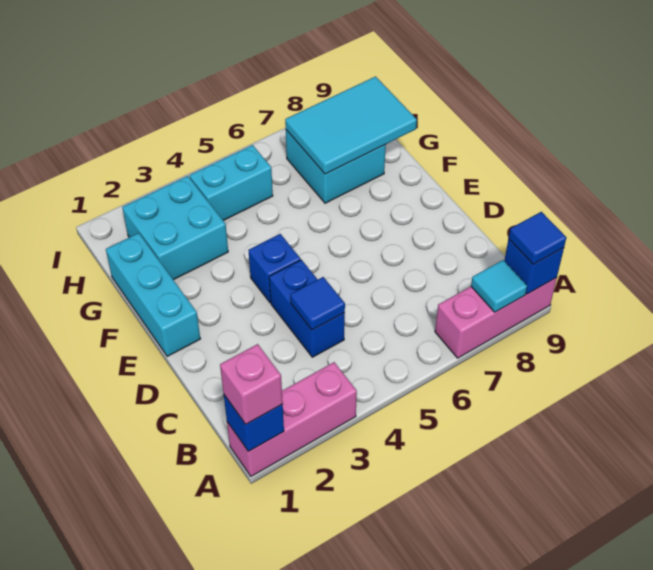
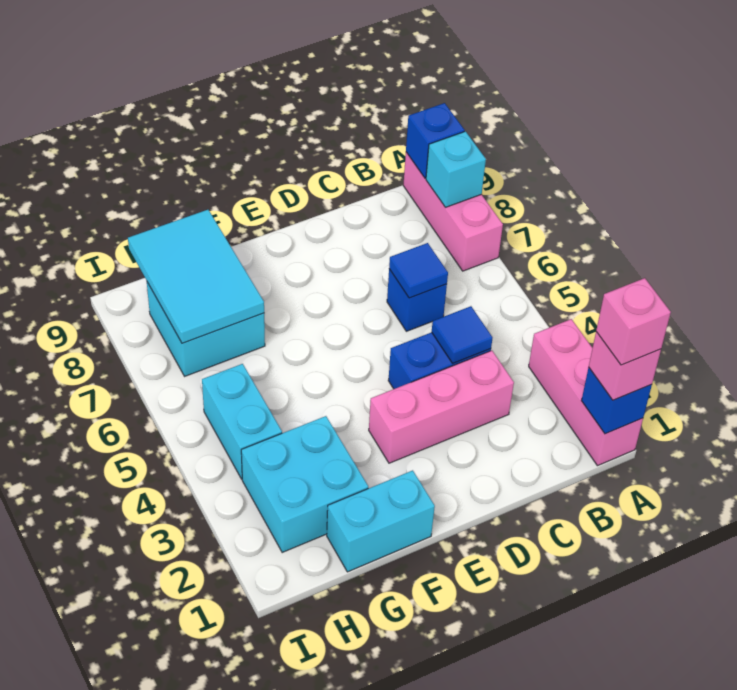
none -> pink brick A1 level 4
cyan tile A8 level 2 -> cyan brick A8 level 2
blue tile A9 level 3 -> blue tile C6 level 2
none -> pink brick C3:E3 level 1
cyan brick E1:G1 level 1 -> cyan brick F1:G1 level 1
blue brick E4 level 1 -> blue brick C6 level 1

